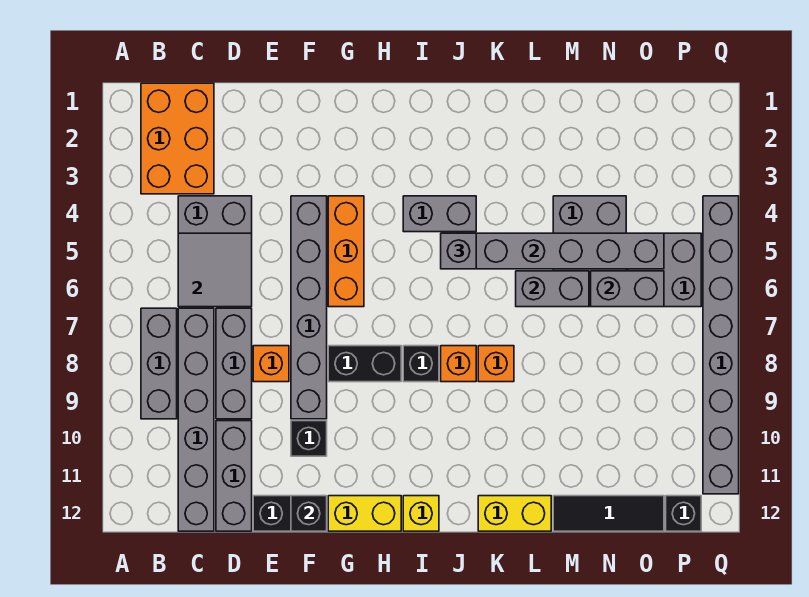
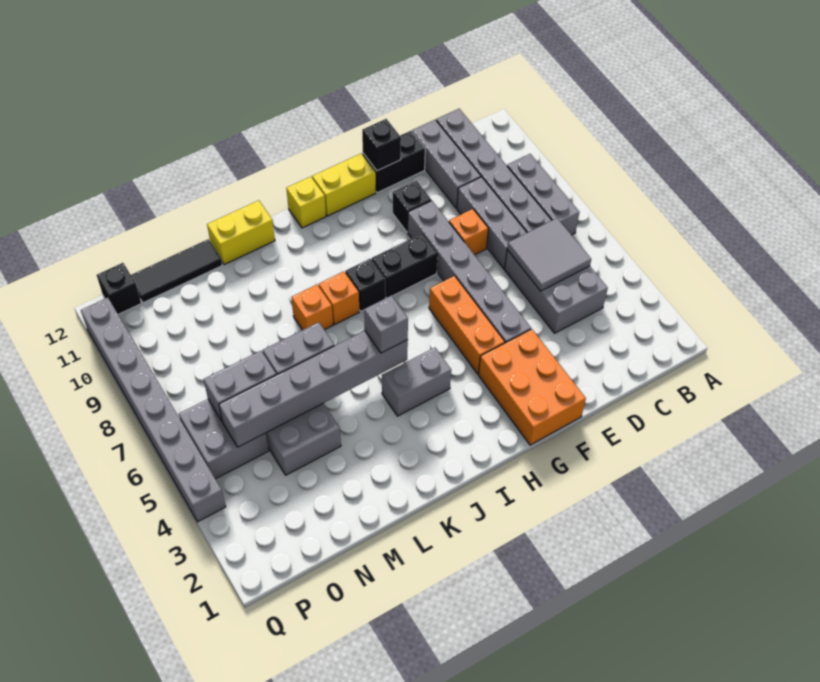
orange brick B1:C3 level 1 -> orange brick F1:G3 level 1

